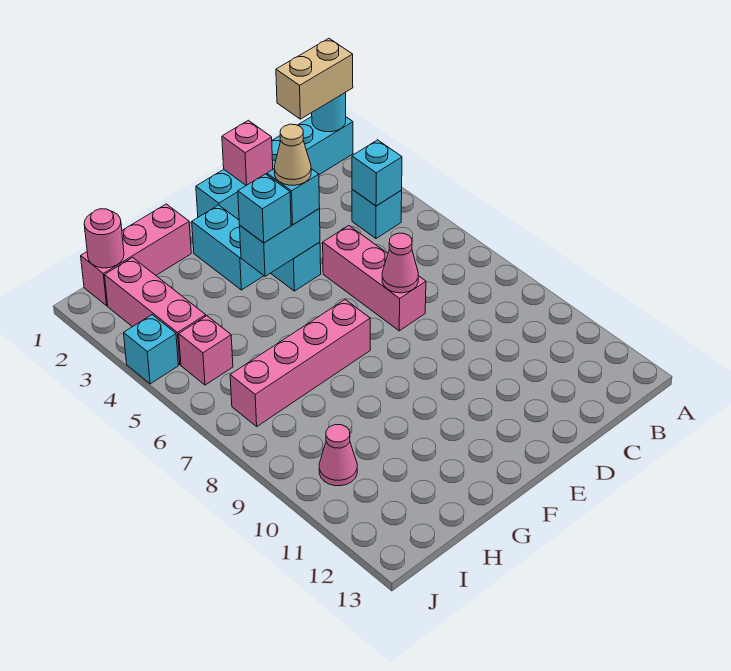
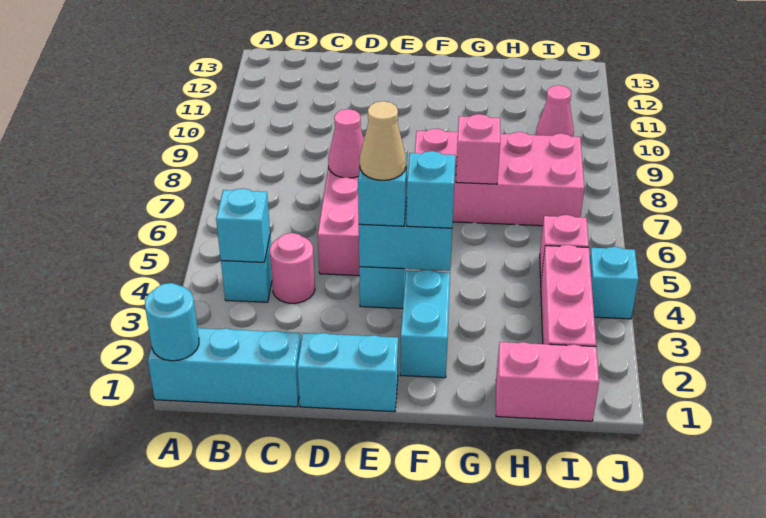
tan brick A1:B1 level 3 -> none
pink brick D1 level 2 -> pink brick G7 level 2
pink brick F7:I7 level 1 -> pink brick F7:I8 level 1
pink brick G1:I1 level 1 -> pink brick H1:I1 level 1
pink round brick I1 level 2 -> pink round brick C4 level 1

